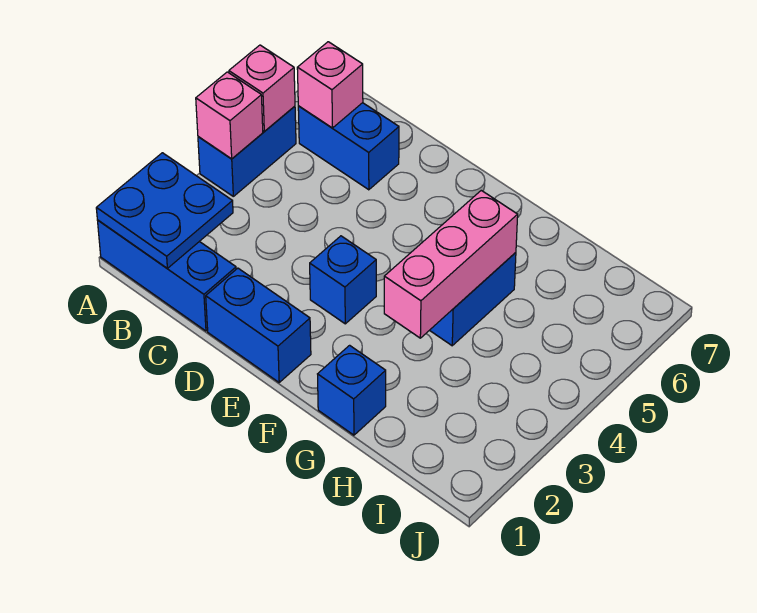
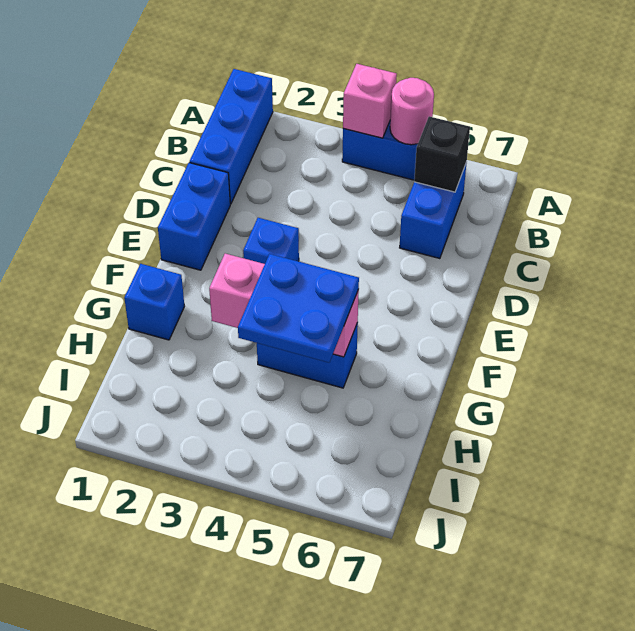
blue plate A1:B2 level 2 -> blue plate G4:H5 level 3
pink brick A5 level 2 -> pink round brick A5 level 2
pink brick B6 level 2 -> black brick B6 level 2

